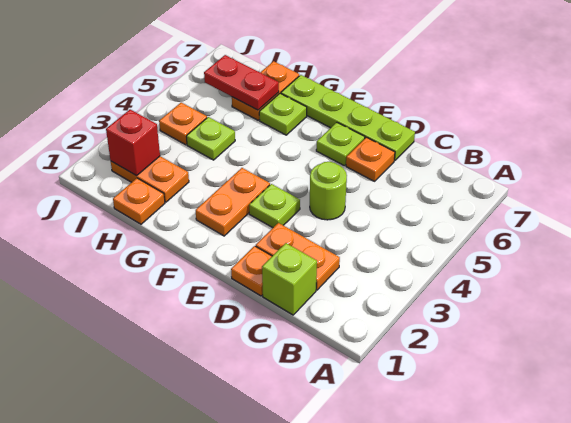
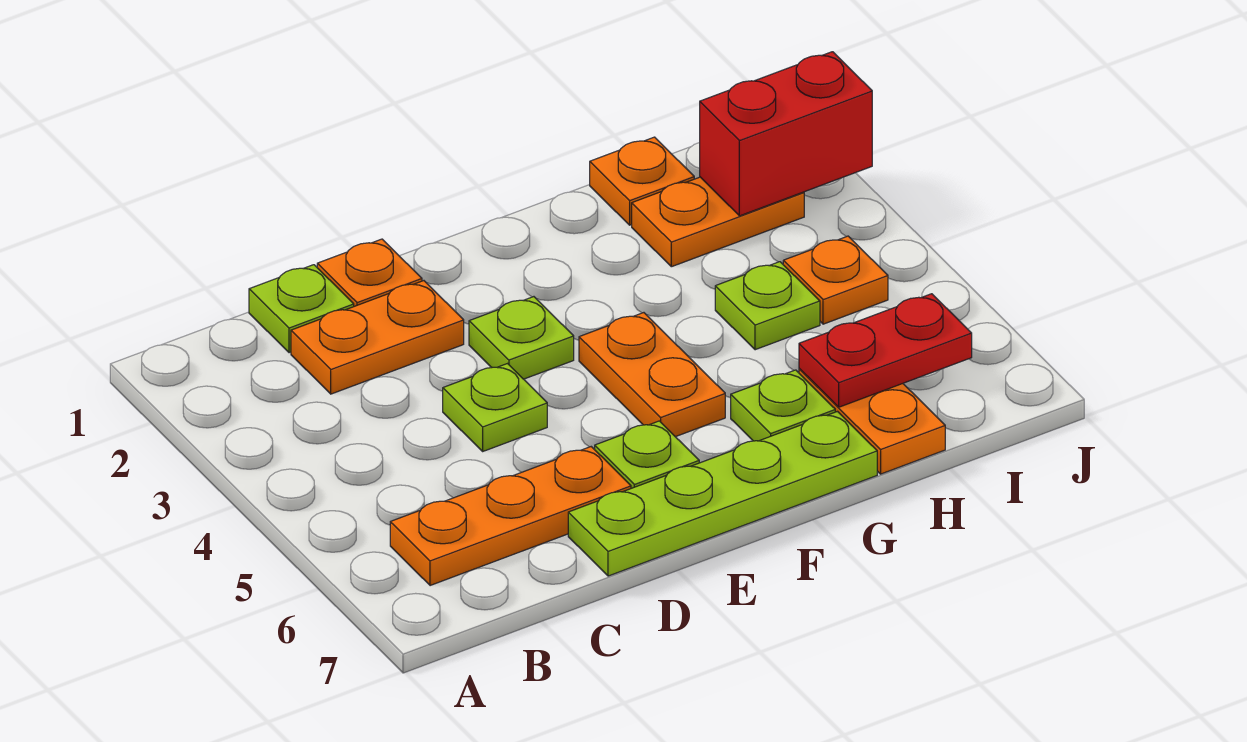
lime brick C1 level 1 -> lime plate C1 level 1
lime round brick D4 level 1 -> lime plate D4 level 1
orange plate D6 level 1 -> orange plate B6:D6 level 1
orange plate F2:F3 level 1 -> orange plate F4:F5 level 1
red brick I2 level 2 -> red brick I2:J2 level 2

